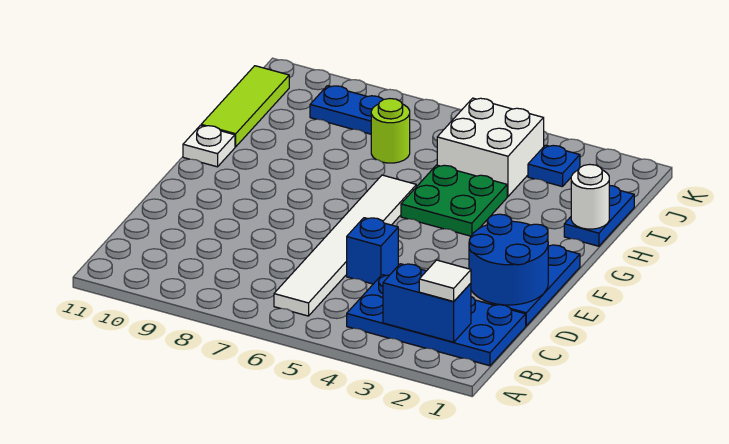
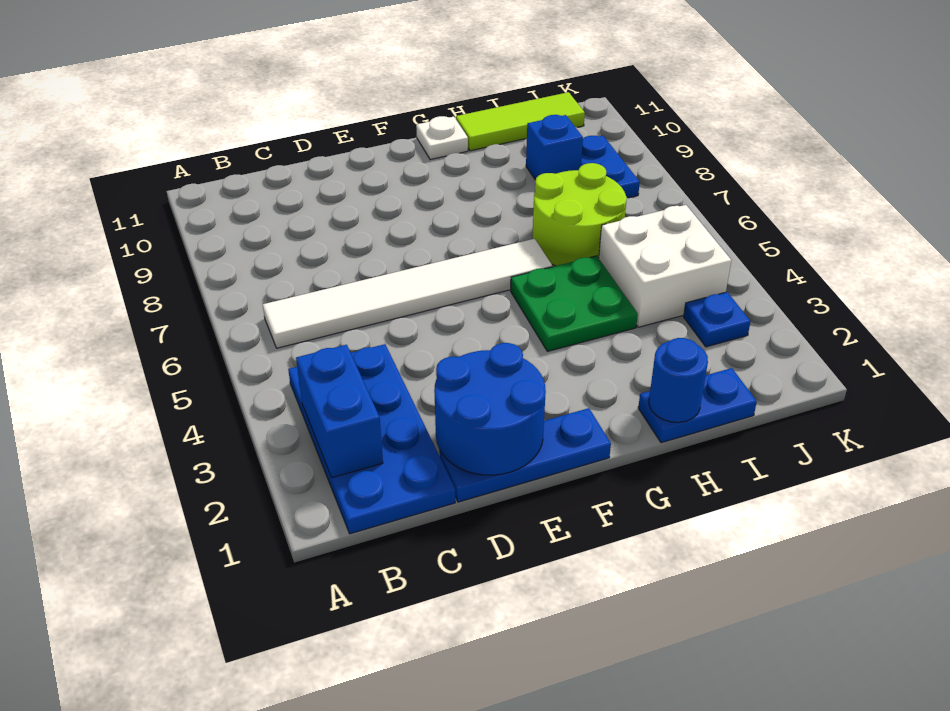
white tile B2 level 3 -> none
blue brick D5 level 1 -> blue brick I9 level 1
white round brick H1 level 2 -> blue round brick H1 level 2
lime round brick I7 level 1 -> lime round brick H6:I7 level 1

